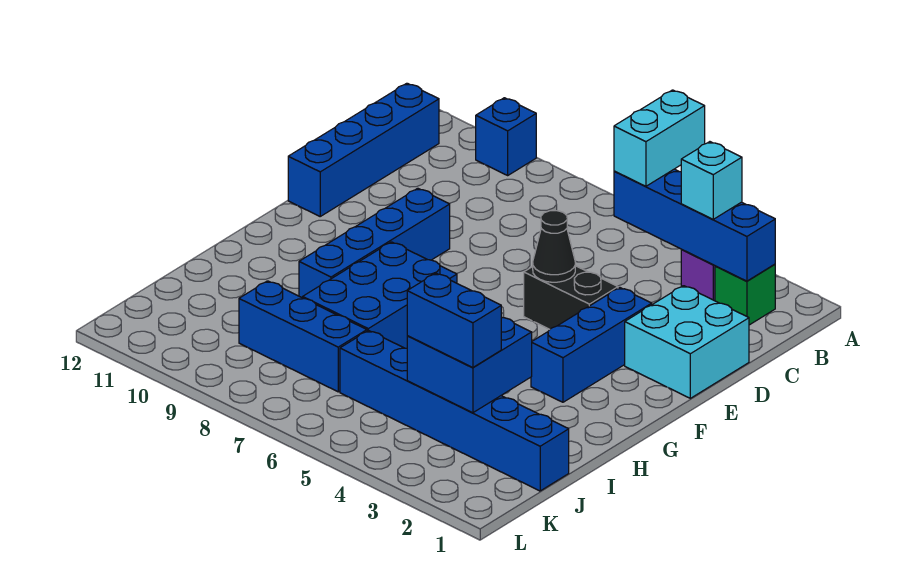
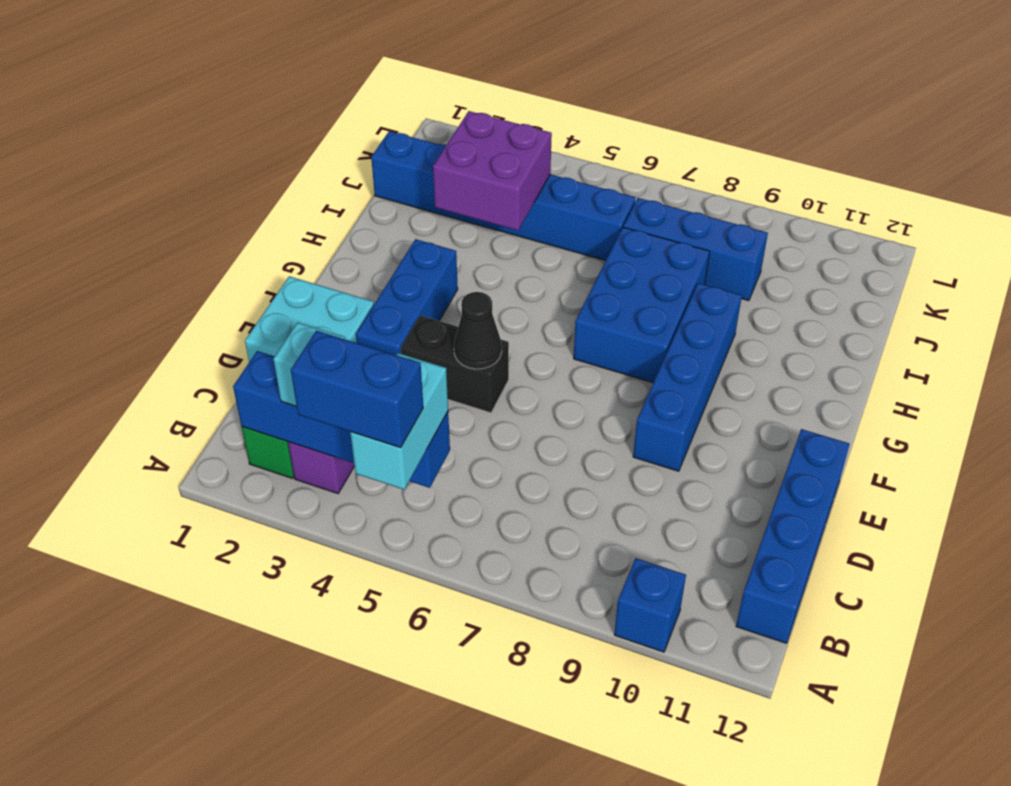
blue brick I3:J4 level 2 -> purple brick I3:J4 level 2
blue brick J3:J4 level 3 -> blue brick A4:A5 level 4

